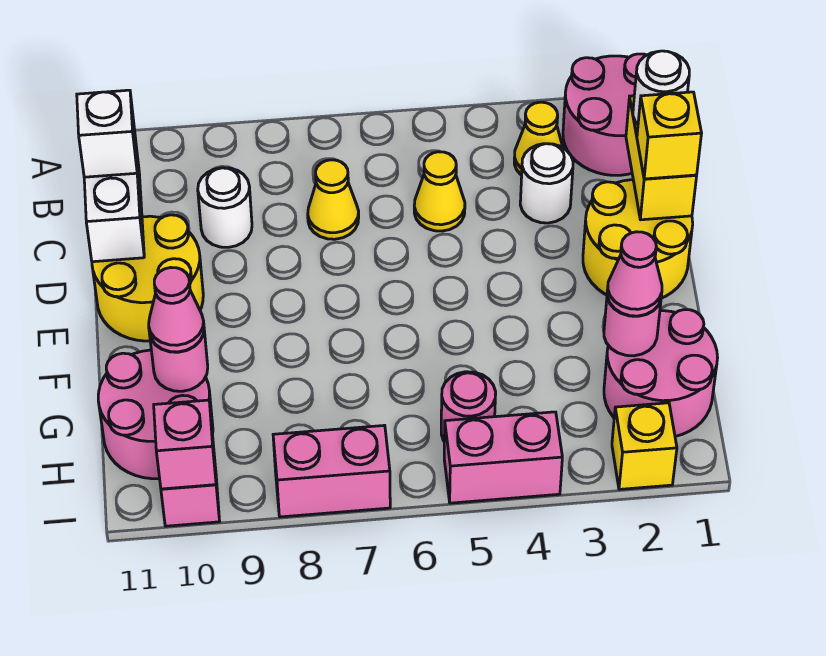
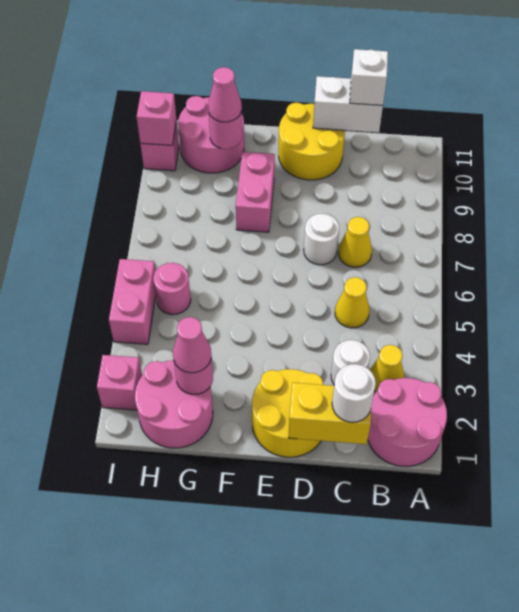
white round brick C9 level 1 -> white round brick D7 level 1
yellow brick D1 level 3 -> none
yellow brick I2 level 1 -> pink brick I2 level 1
pink brick I7:I8 level 1 -> pink brick F8:F9 level 1

